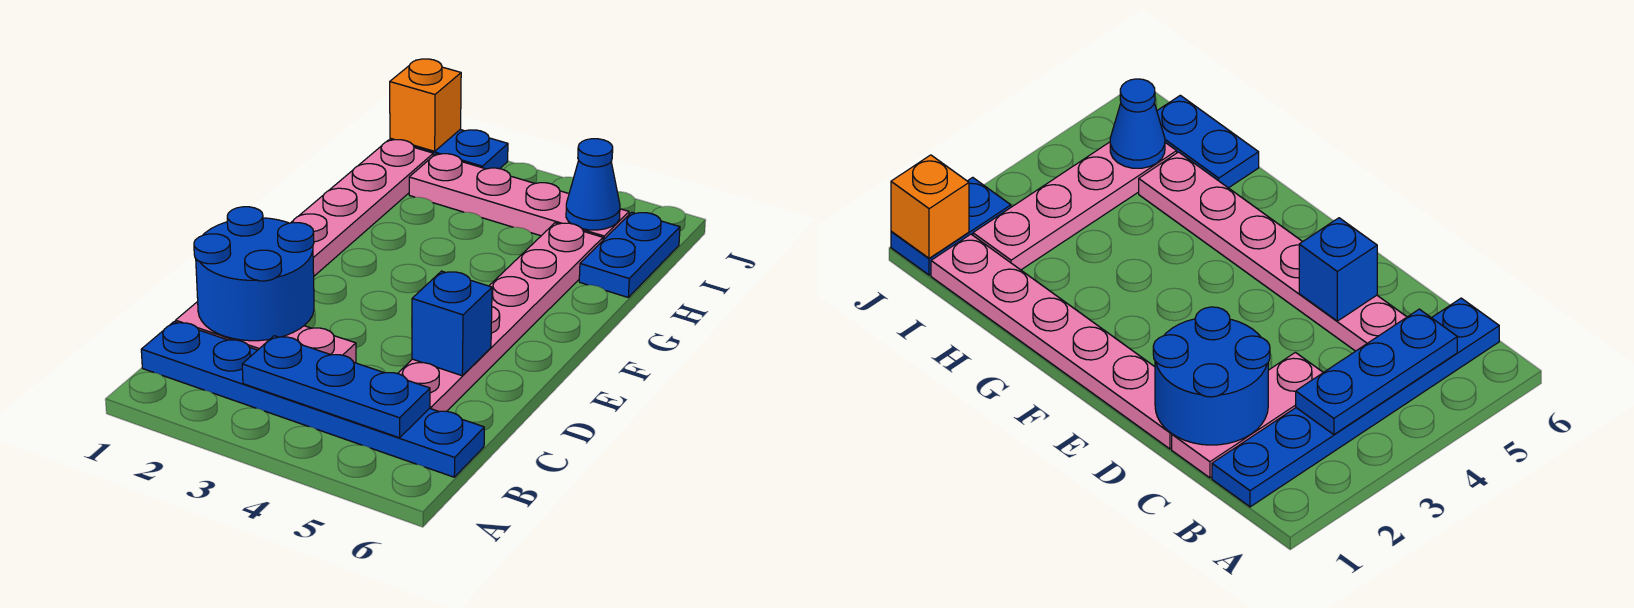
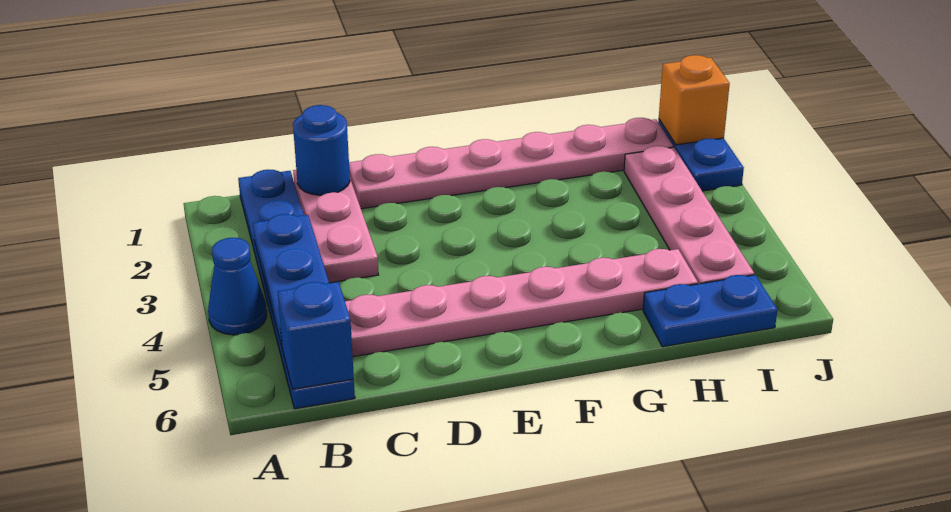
blue round brick C1:D2 level 2 -> blue round brick C1 level 2
blue brick D5 level 2 -> blue brick B6 level 2
blue cone I5 level 2 -> blue cone A4 level 1

